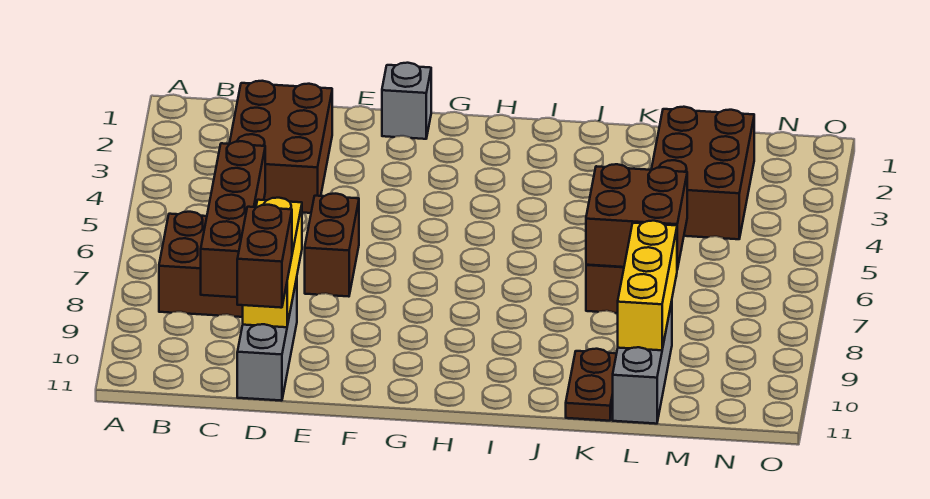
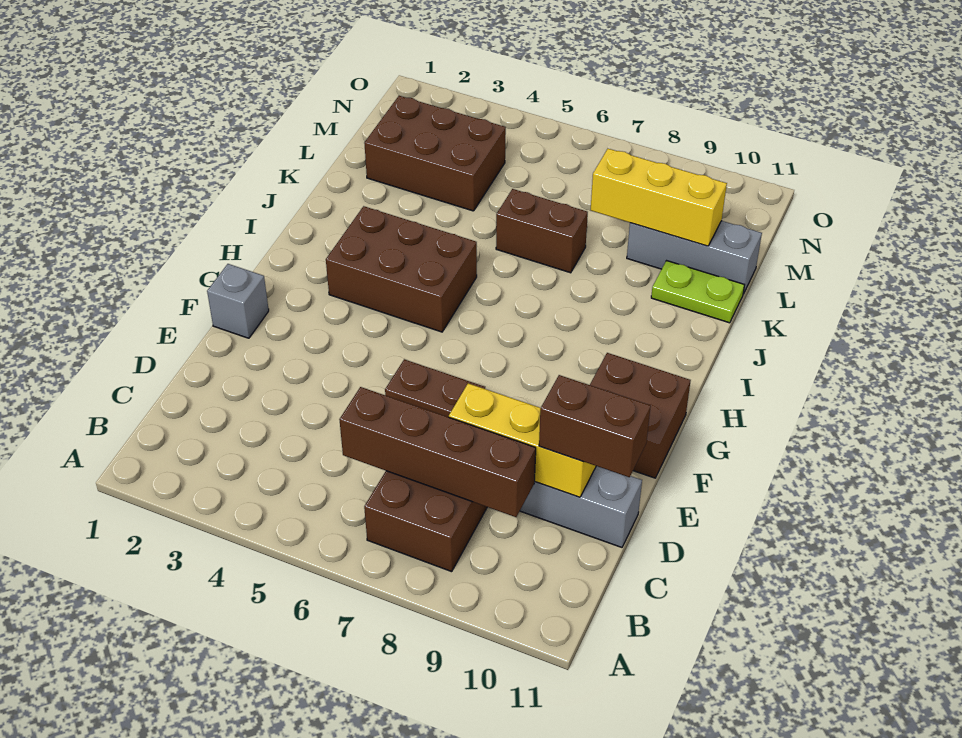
brown brick C2:D4 level 1 -> brown brick H3:I5 level 1
brown brick K6:L7 level 2 -> brown brick F10:G11 level 1
brown plate K10:K11 level 1 -> lime plate K10:K11 level 1

